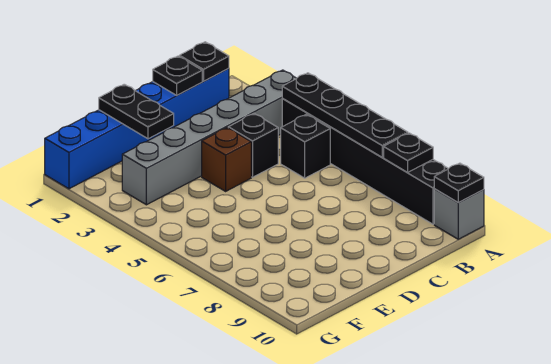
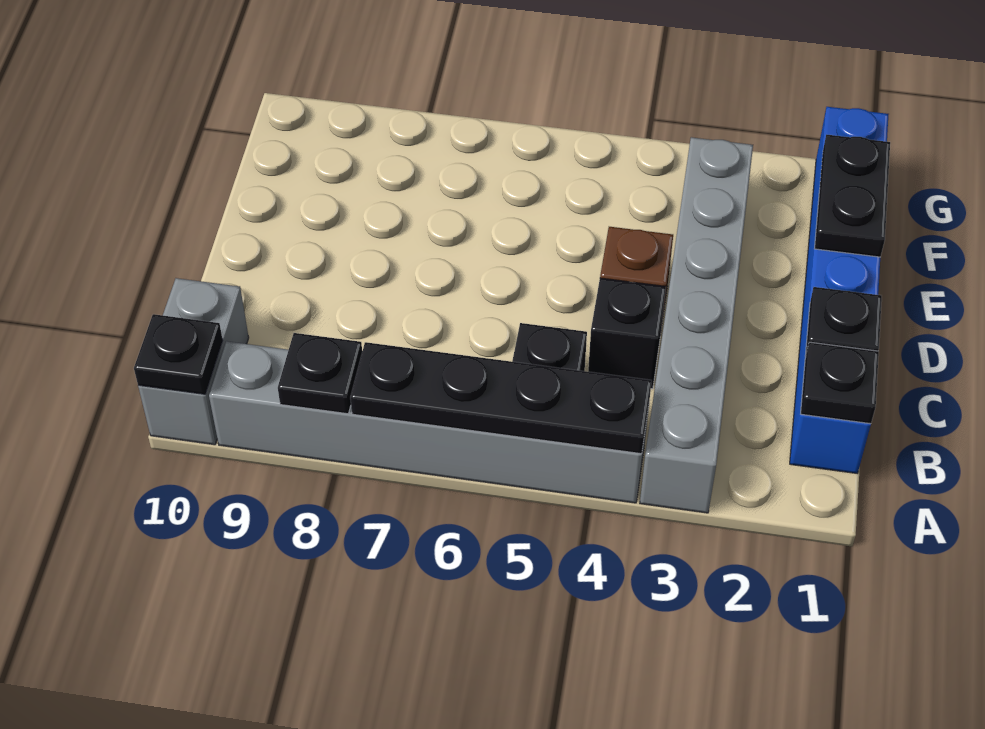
black brick A4:A9 level 1 -> grey brick A4:A9 level 1
grey brick A10 level 1 -> grey brick A10:B10 level 1
black plate E1:E2 level 2 -> black plate E1:F1 level 2

